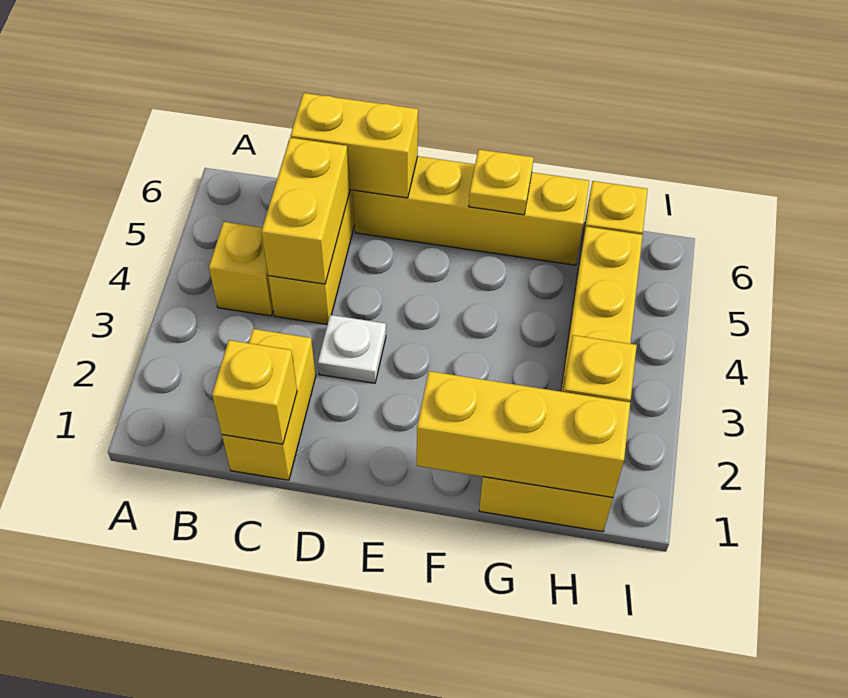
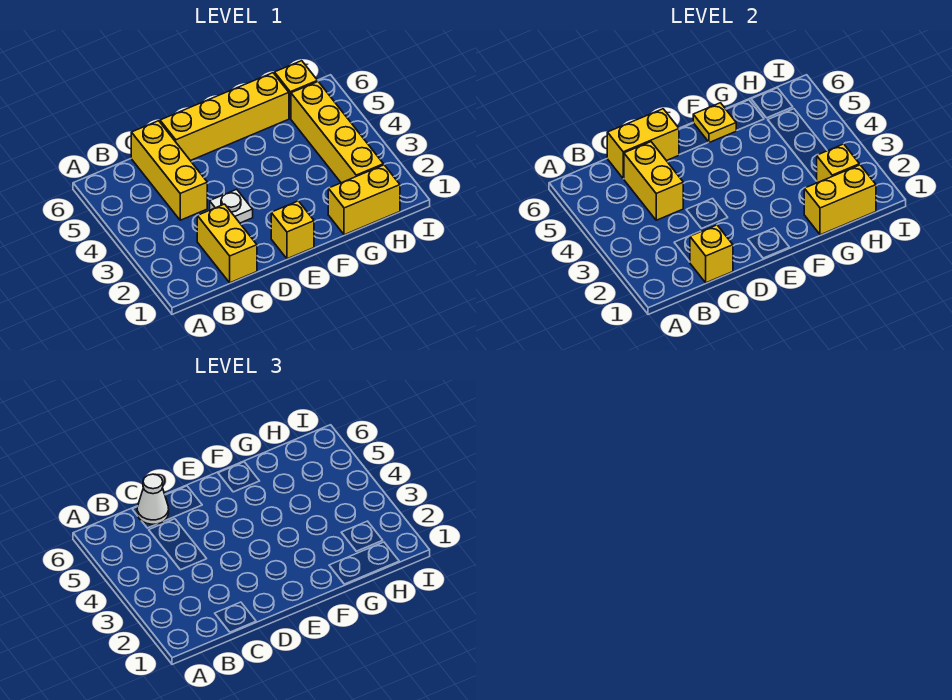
yellow brick B4 level 1 -> yellow brick E1 level 1
none -> white cone C6 level 3
yellow brick F1:H1 level 2 -> yellow brick G1:H1 level 2

